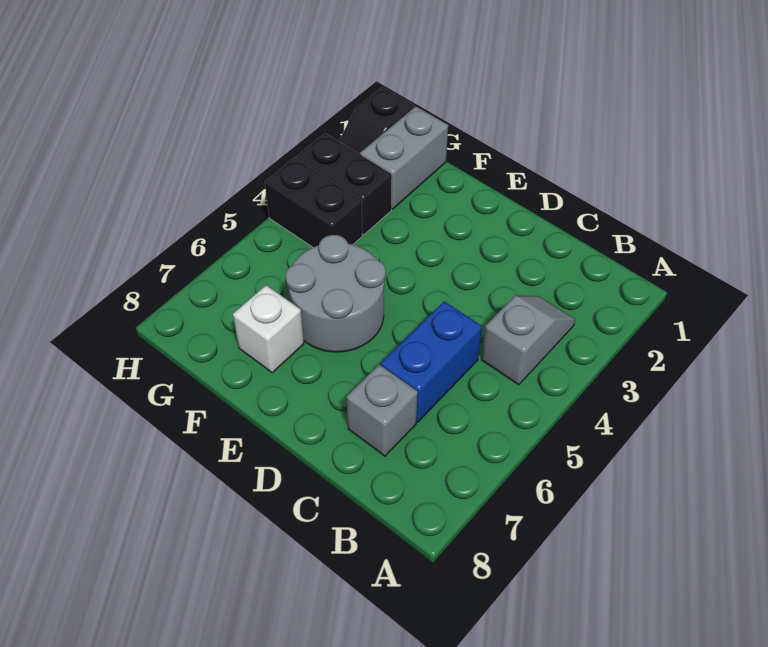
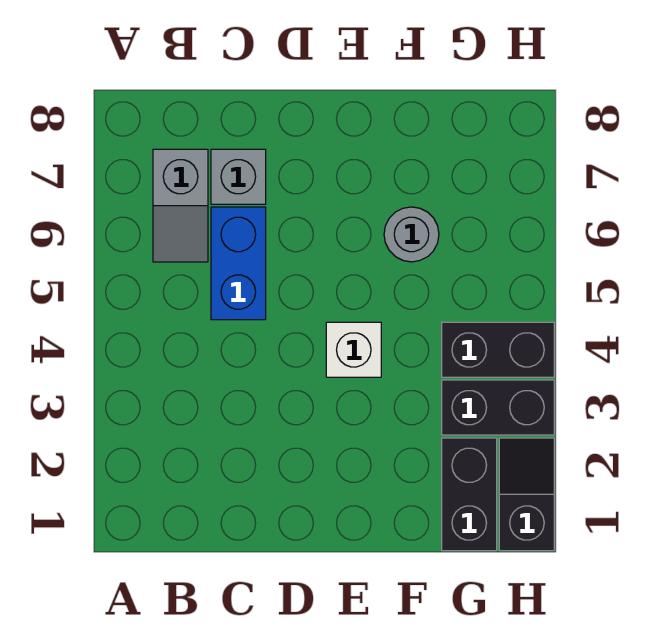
grey slope B3:B4 level 1 top 4 -> grey slope B6:B7 level 1 top 7
grey round brick E5:F6 level 1 -> grey round brick F6 level 1
white brick F7 level 1 -> white brick E4 level 1
grey brick G1:G2 level 1 -> black brick G1:G2 level 1

